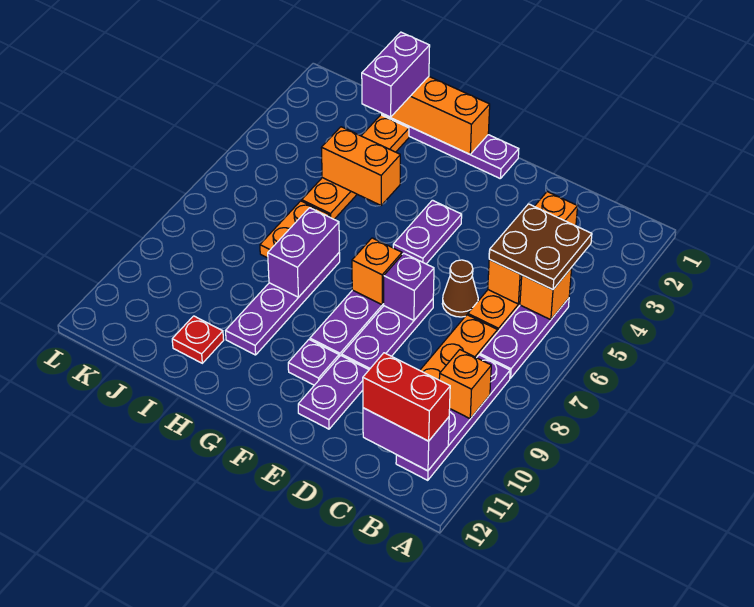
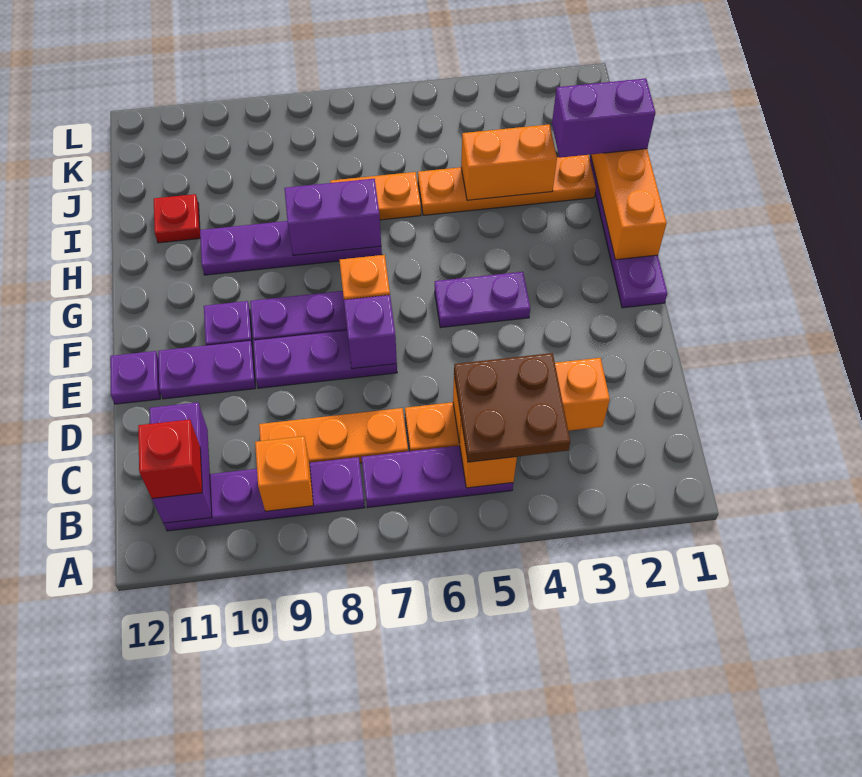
red brick B11:C11 level 3 -> red brick B11 level 3
brown cone D6 level 1 -> none
none -> purple plate E12 level 1
orange brick H4:I4 level 2 -> orange brick I3:I4 level 2

